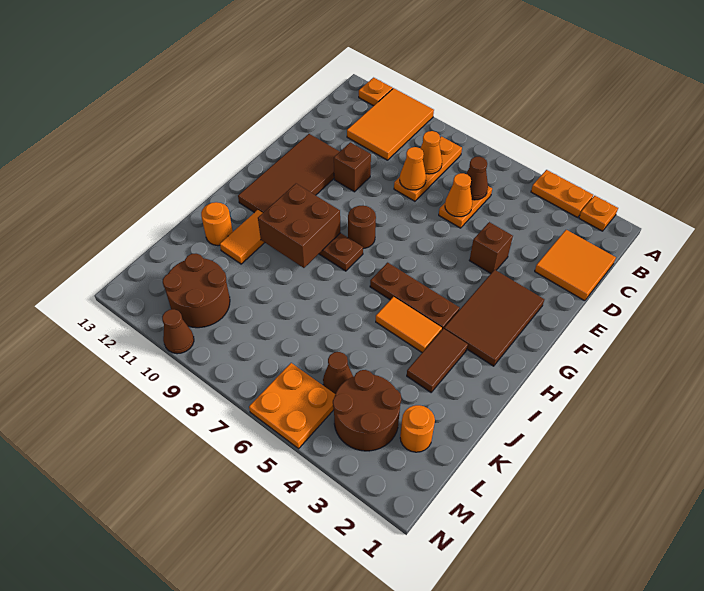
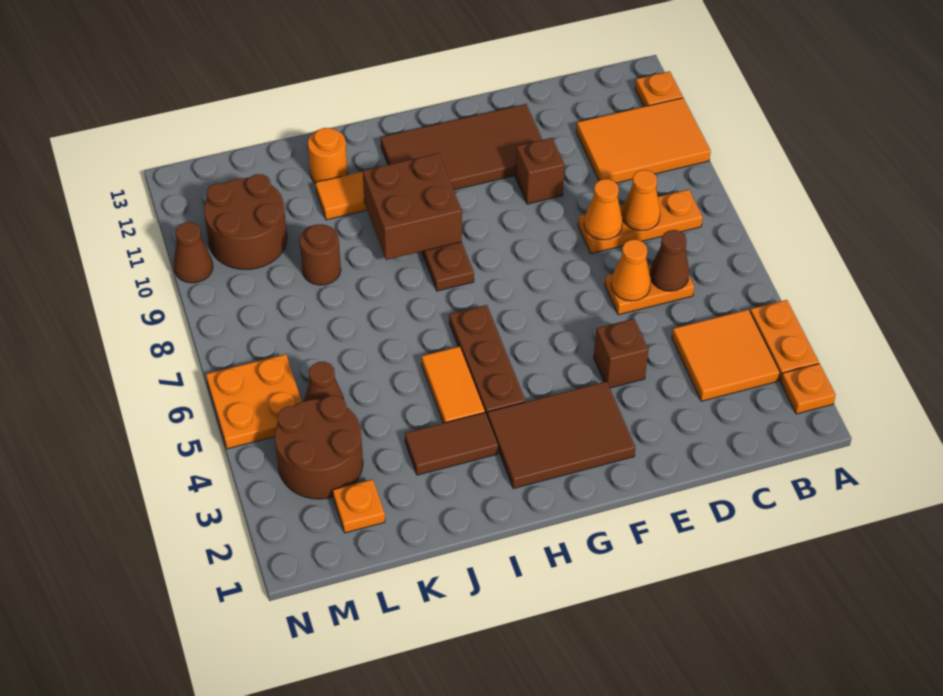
orange tile C1:D2 level 1 -> orange tile B3:C4 level 1
brown round brick G8 level 1 -> brown round brick K9 level 1
orange round brick L2 level 1 -> orange plate L2 level 1

